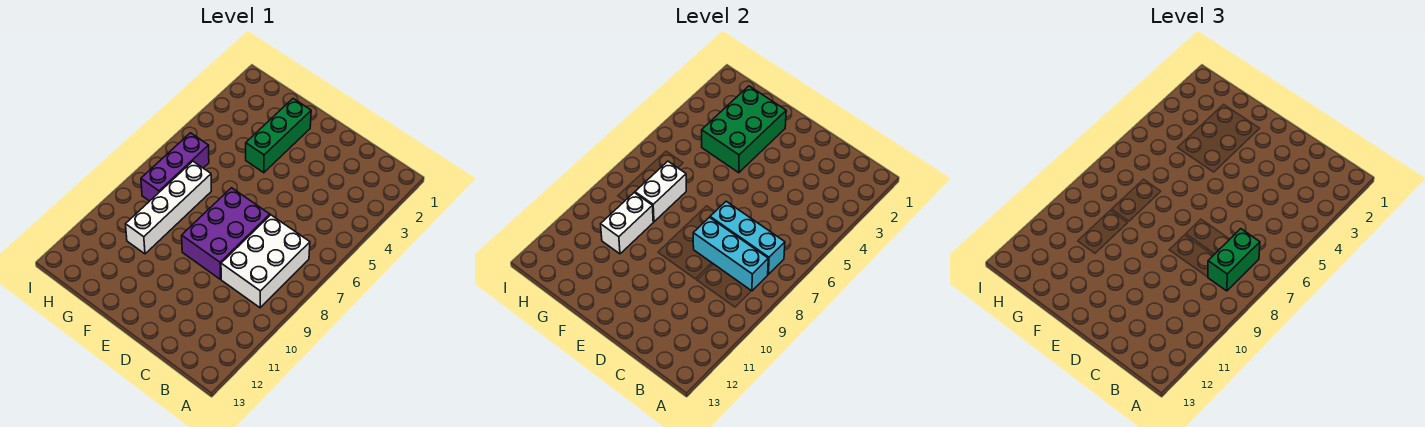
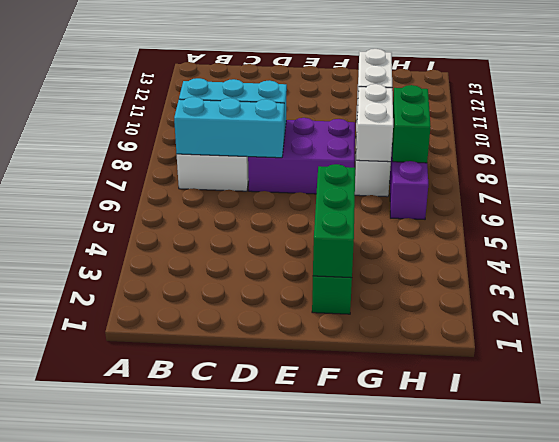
green brick B7:B8 level 3 -> green brick H7:H8 level 2
purple brick D7:E9 level 1 -> purple brick D7:F8 level 1
green brick F2:G4 level 2 -> green brick F2:F4 level 2

